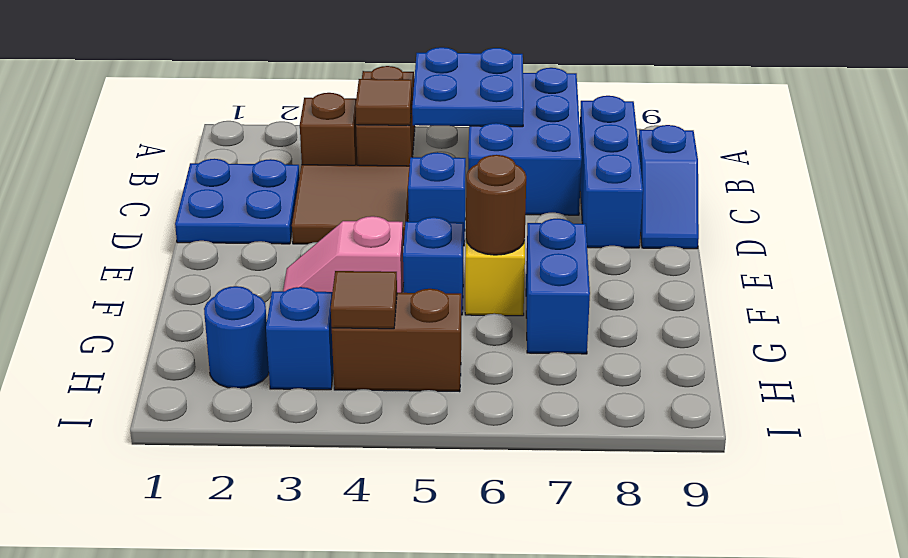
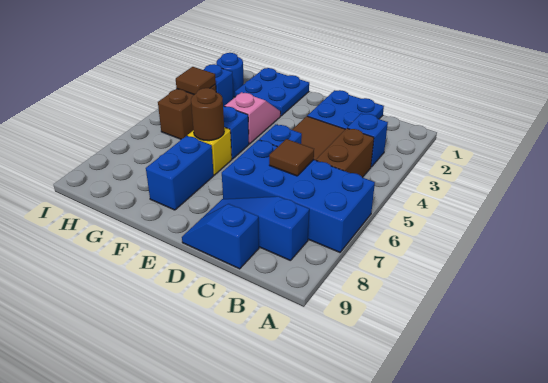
brown brick A4:B4 level 1 -> brown brick B4:B5 level 1
blue plate A5:B6 level 2 -> blue plate F1:G2 level 1
blue brick A6:C7 level 1 -> blue brick A6:D7 level 1
brown brick B3 level 1 -> blue brick B3 level 1
brown tile B4 level 2 -> brown tile C6 level 2
blue brick B8:D8 level 1 -> blue slope B8:D8 level 1 top B
blue brick F7:G7 level 1 -> blue brick F7:F8 level 1

